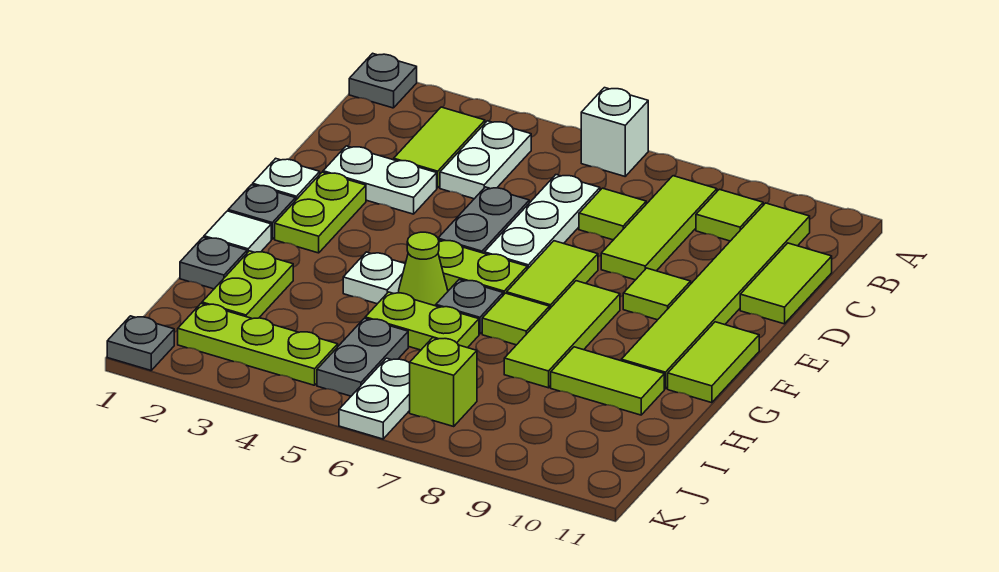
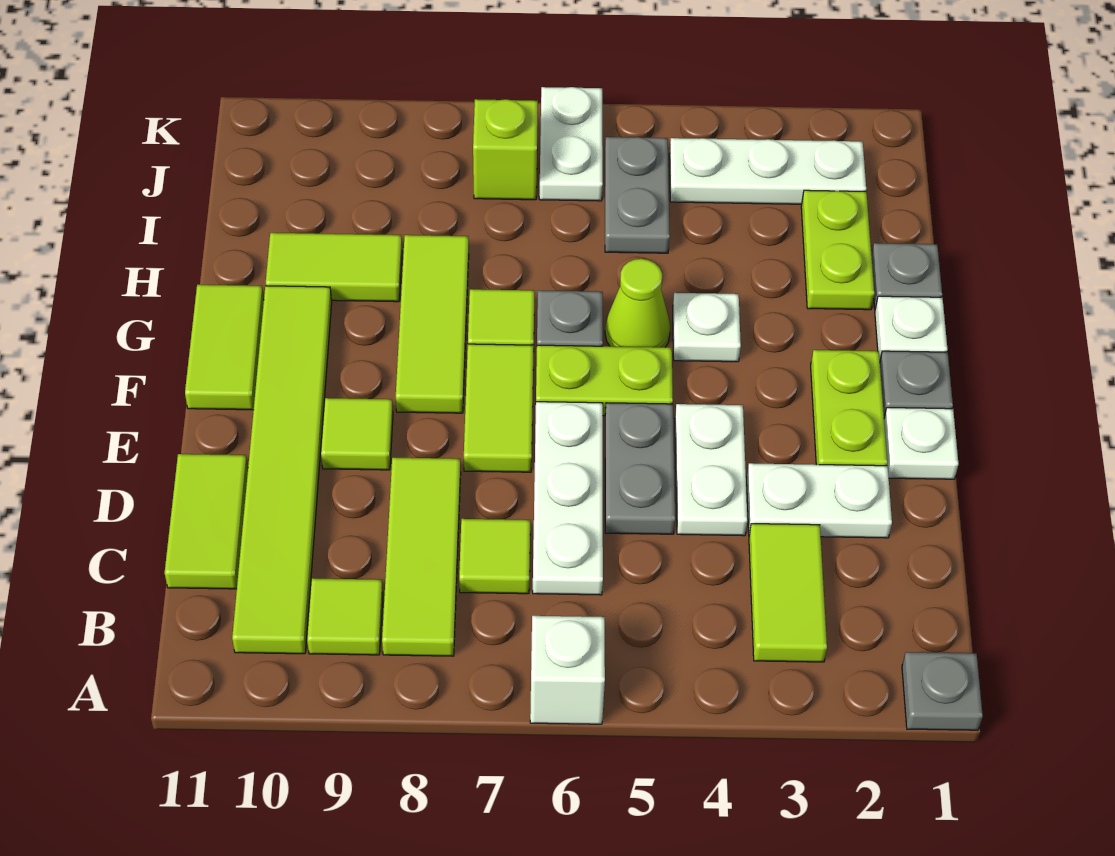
white plate B4:C4 level 1 -> white plate D4:E4 level 1
white tile G1 level 1 -> white plate G1 level 1
lime plate H5:H6 level 1 -> none
lime plate J2:J4 level 1 -> white plate J2:J4 level 1
grey plate K1 level 1 -> none

